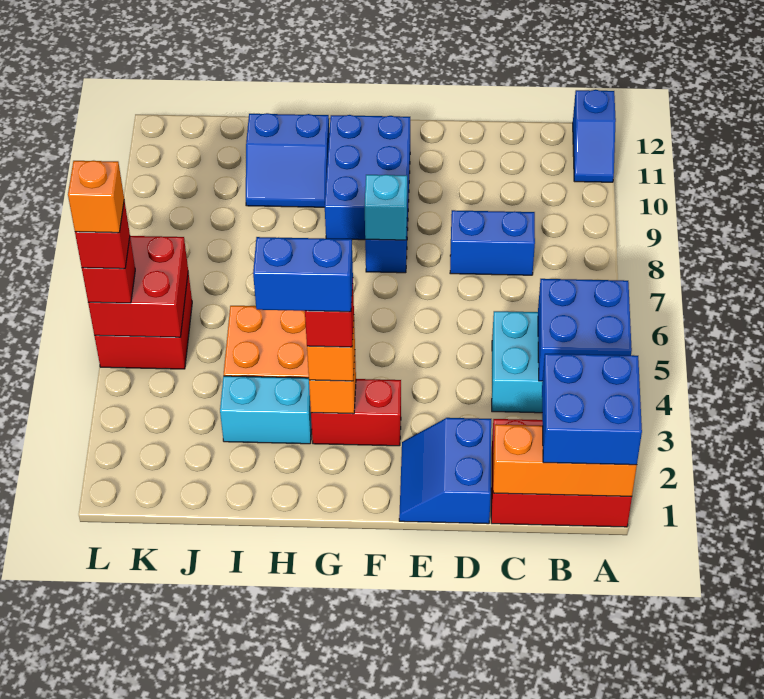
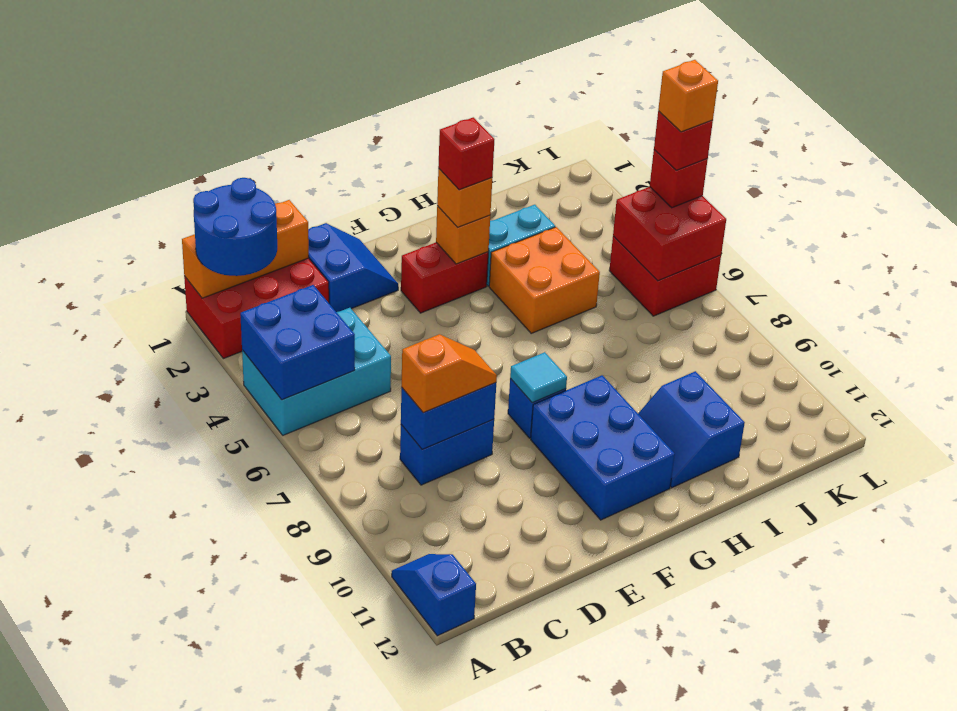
blue brick A1:B2 level 3 -> blue round brick A1:B2 level 3
none -> orange slope C8:D8 level 3 top C
cyan brick F8 level 2 -> cyan tile F8 level 2
blue brick G3:H3 level 5 -> blue brick C8:D8 level 2
blue slope H10:I11 level 1 top 11 -> blue slope H10:I11 level 1 top I

